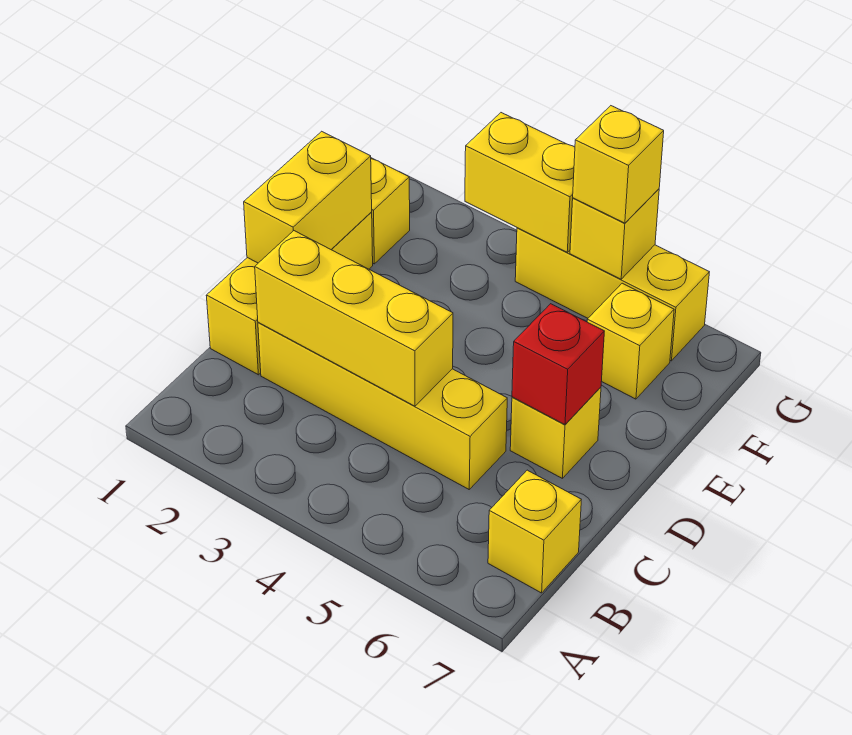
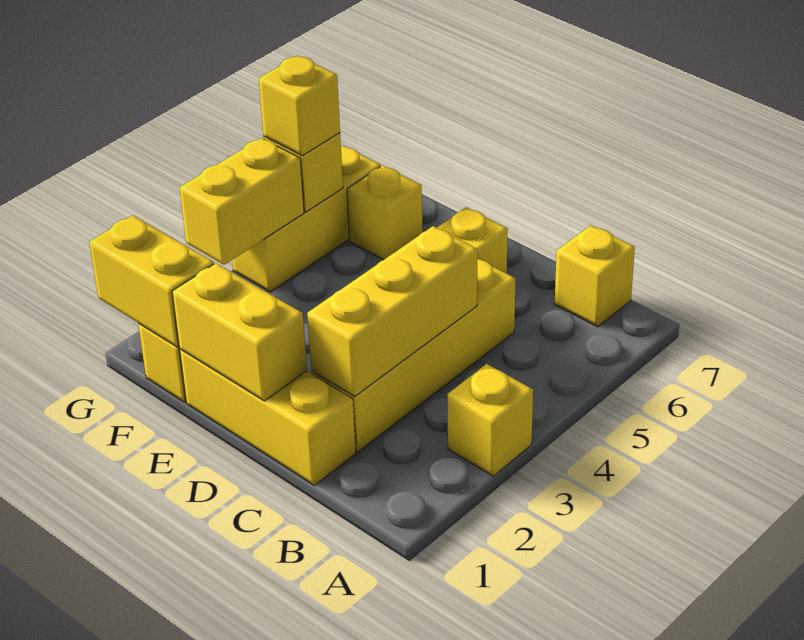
none -> yellow brick A3 level 1
red brick D6 level 2 -> none
none -> yellow brick F1:G1 level 2

